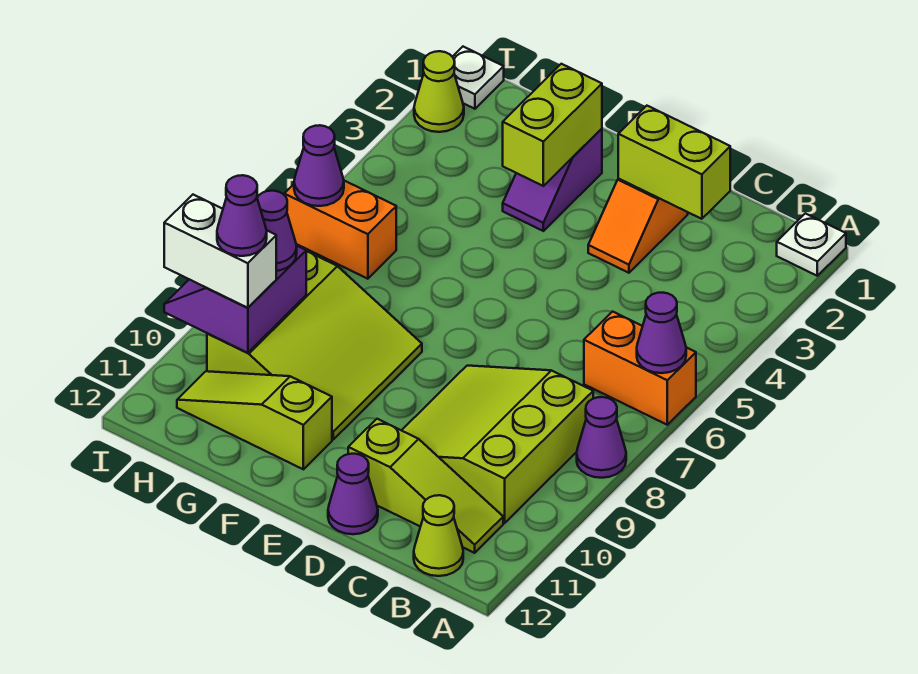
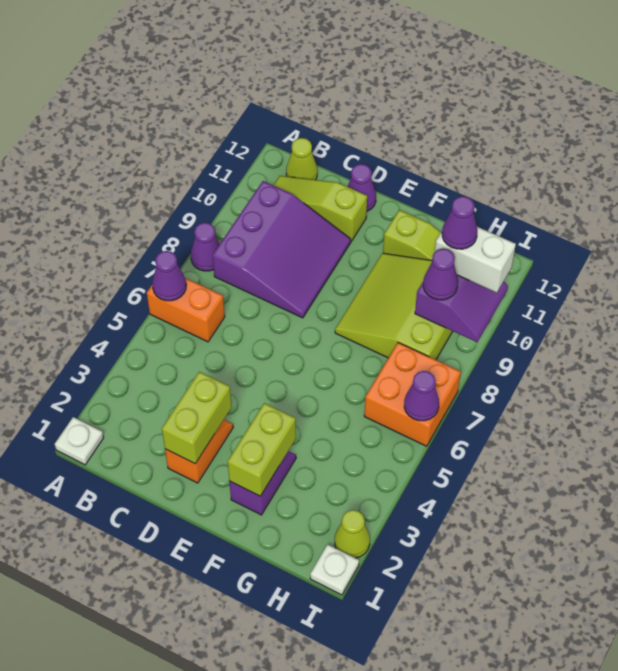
lime slope B8:D10 level 1 top B -> purple slope B8:D10 level 1 top B
lime brick C2:D2 level 2 -> lime brick D2:D3 level 2
orange brick H6:I6 level 1 -> orange brick H6:I7 level 1

